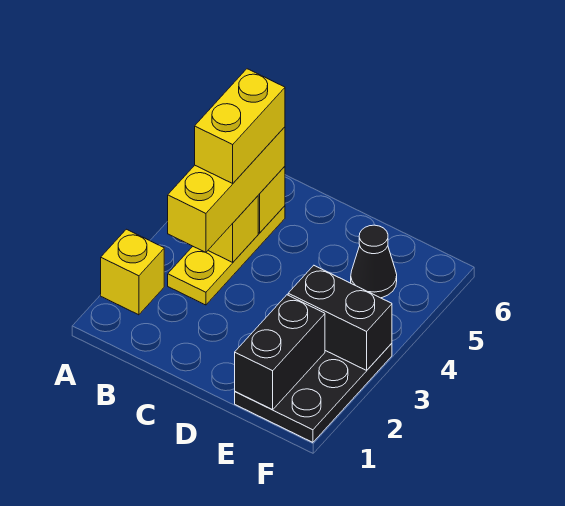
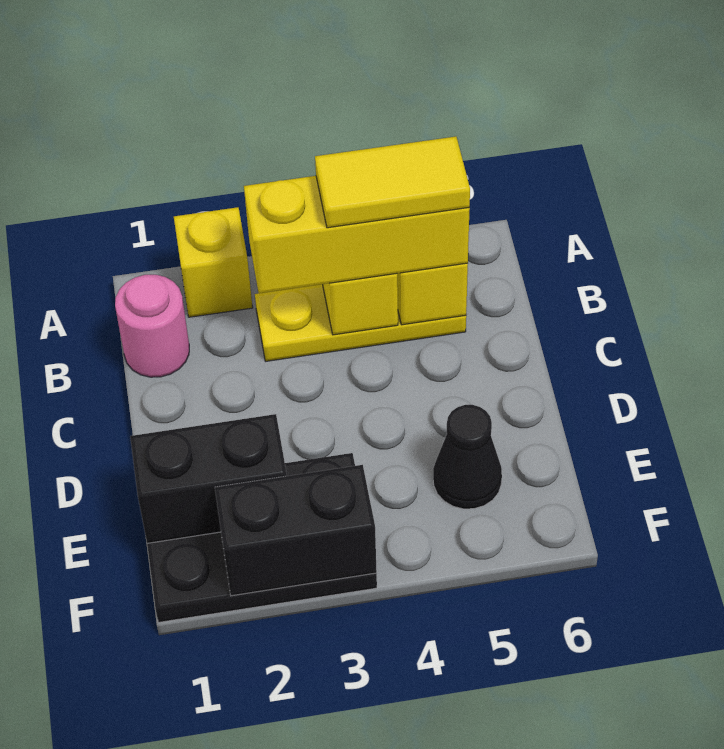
none -> pink round brick B1 level 1
yellow brick B4:B5 level 4 -> yellow tile B4:B5 level 4
black brick E3:F3 level 2 -> black brick F2:F3 level 2

